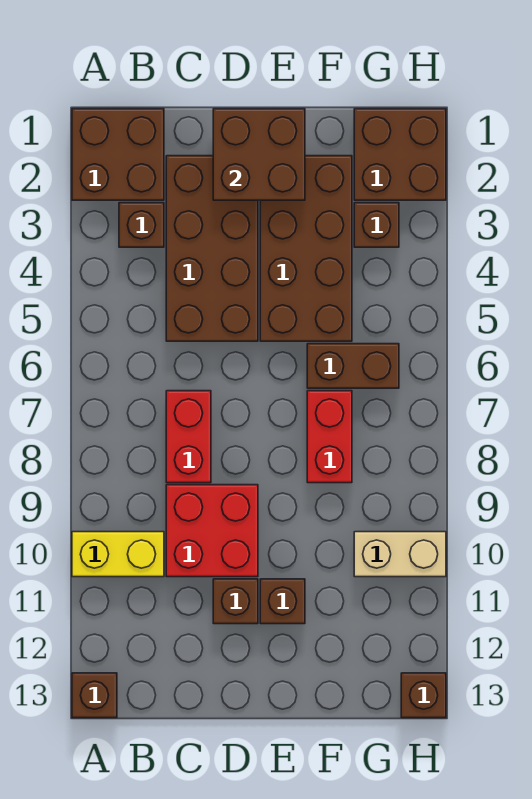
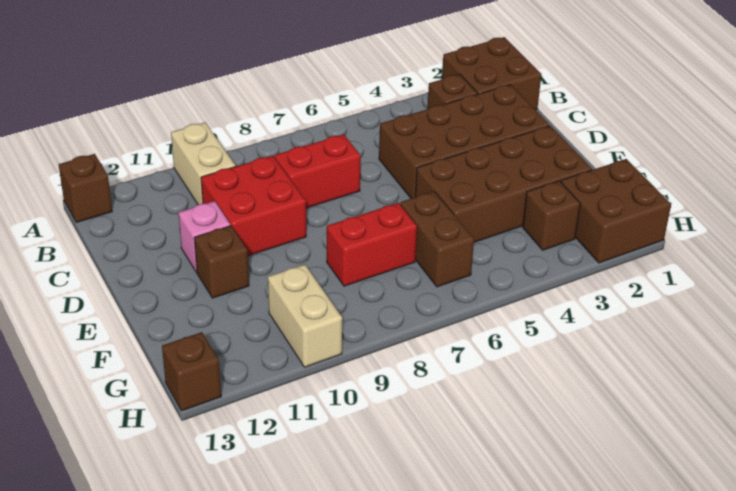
yellow brick A10:B10 level 1 -> tan brick A10:B10 level 1
brown brick D1:E2 level 2 -> none
brown brick D11 level 1 -> pink brick D11 level 1

